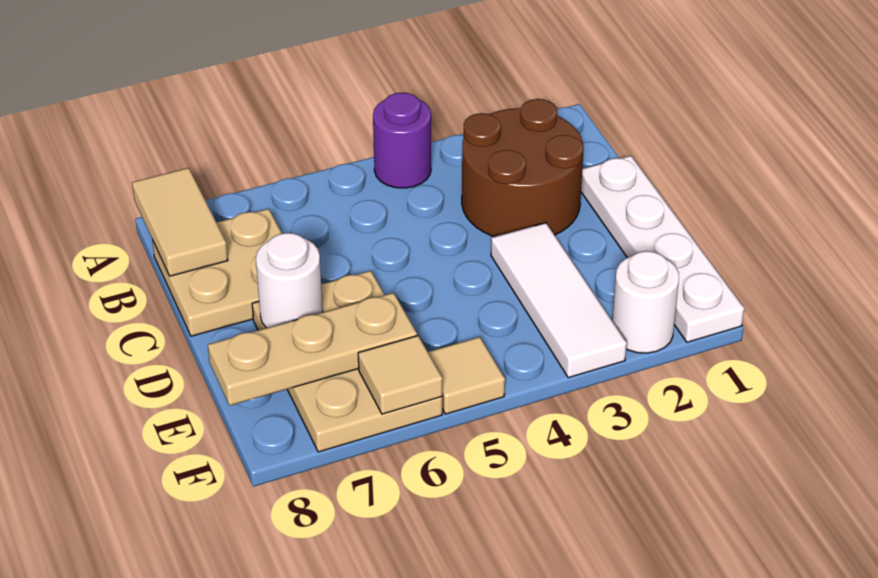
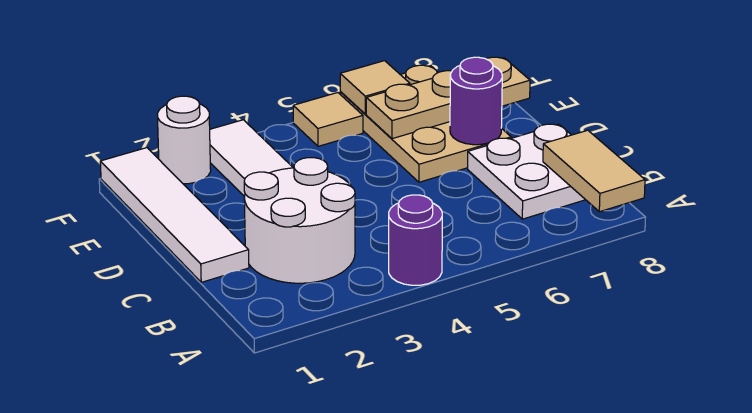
brown round brick B2:C3 level 1 -> white round brick B2:C3 level 1
tan plate B7:C8 level 1 -> white plate B7:C8 level 1
white plate C1:F1 level 1 -> white tile C1:F1 level 1
white round brick D7 level 2 -> purple round brick D7 level 2

